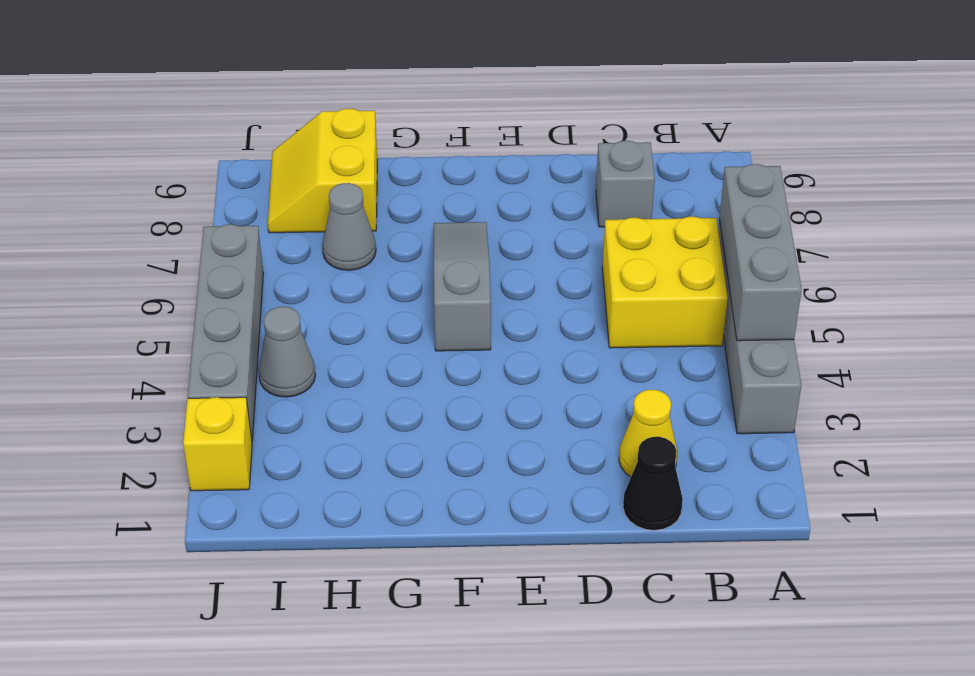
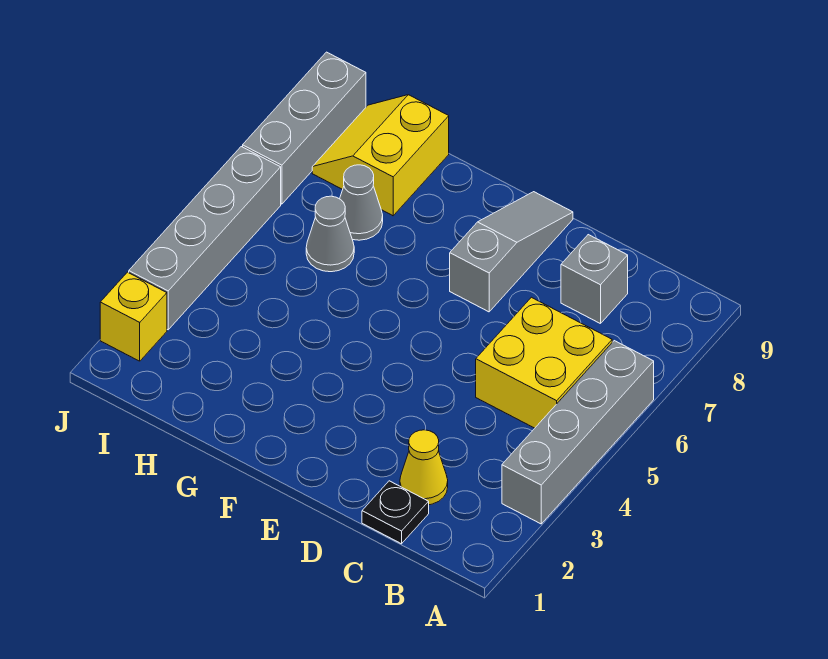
grey brick A4:A6 level 2 -> grey brick J7:J9 level 1
black cone C1 level 1 -> black plate C1 level 1
grey slope F5:F7 level 1 top 5 -> grey slope E7:E9 level 1 top 7
grey cone I4 level 1 -> grey cone H6 level 1

